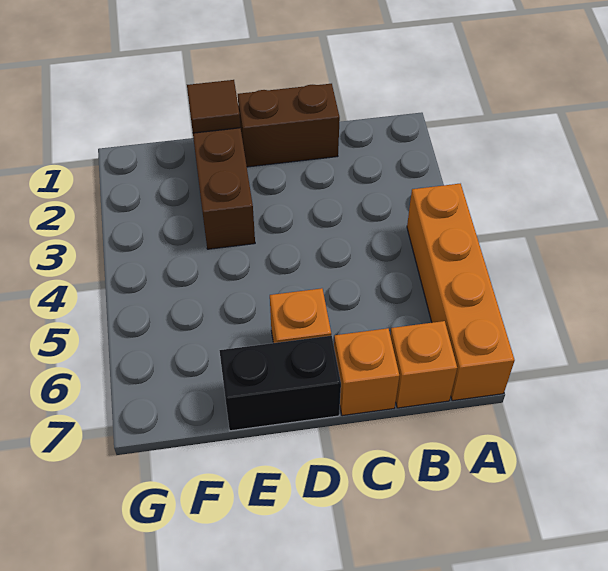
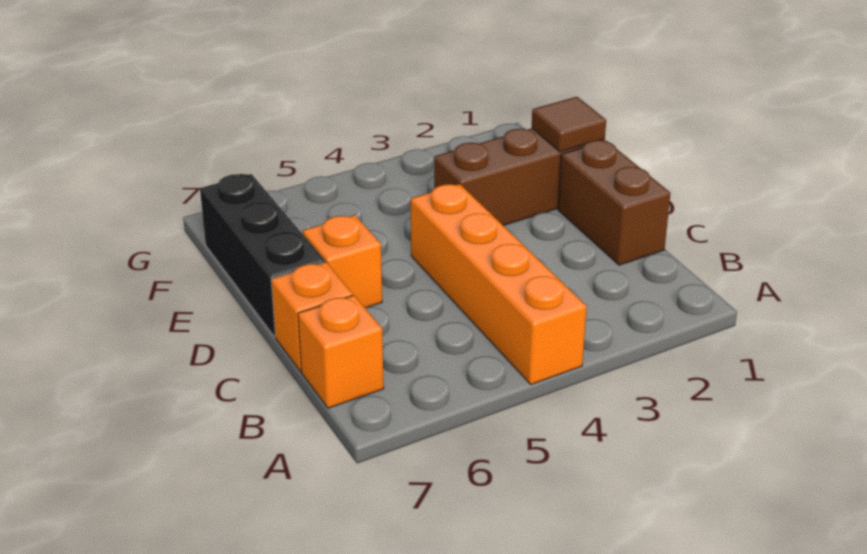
orange brick A4:A7 level 1 -> orange brick A4:D4 level 1
black brick D7:E7 level 1 -> black brick D7:F7 level 1

